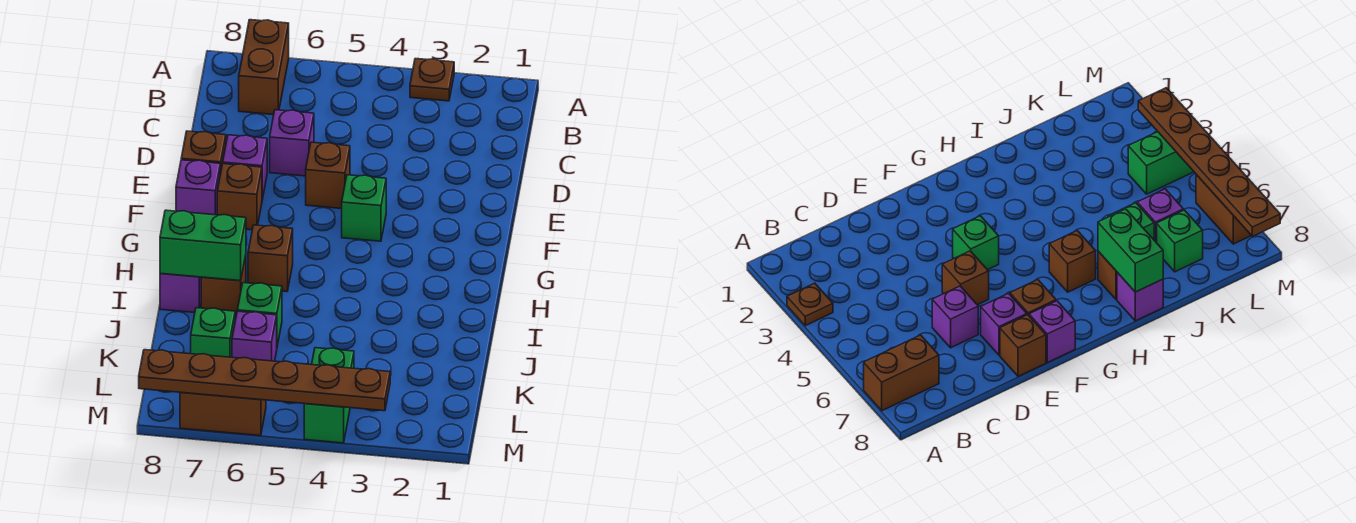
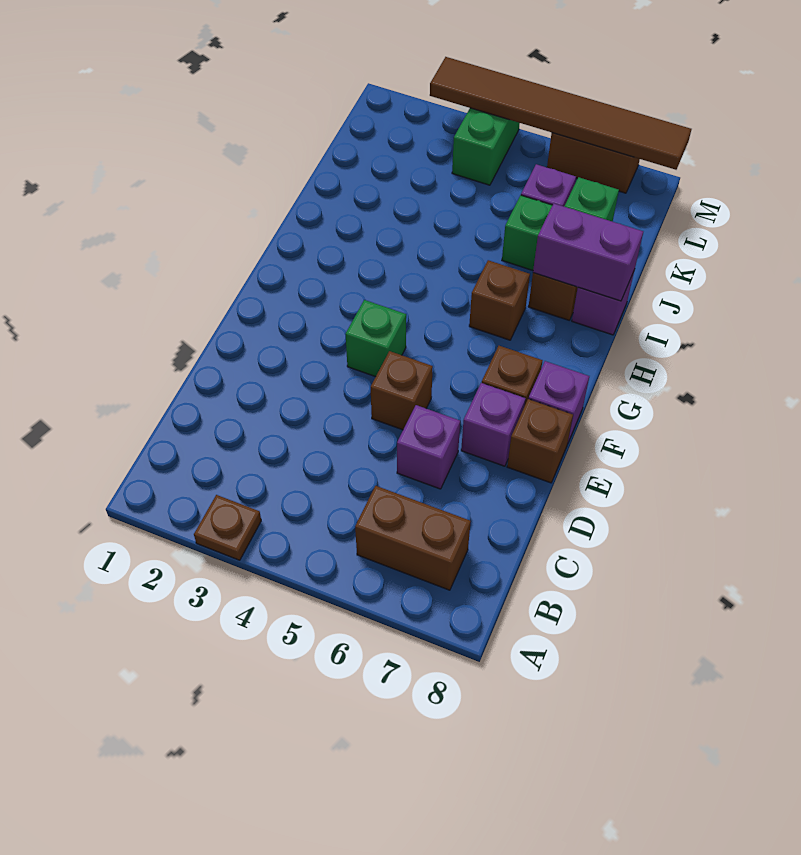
brown brick A7:B7 level 1 -> brown brick B6:B7 level 1
green brick I7:I8 level 2 -> purple brick I7:I8 level 2
brown plate M3:M8 level 2 -> brown tile M3:M8 level 2

